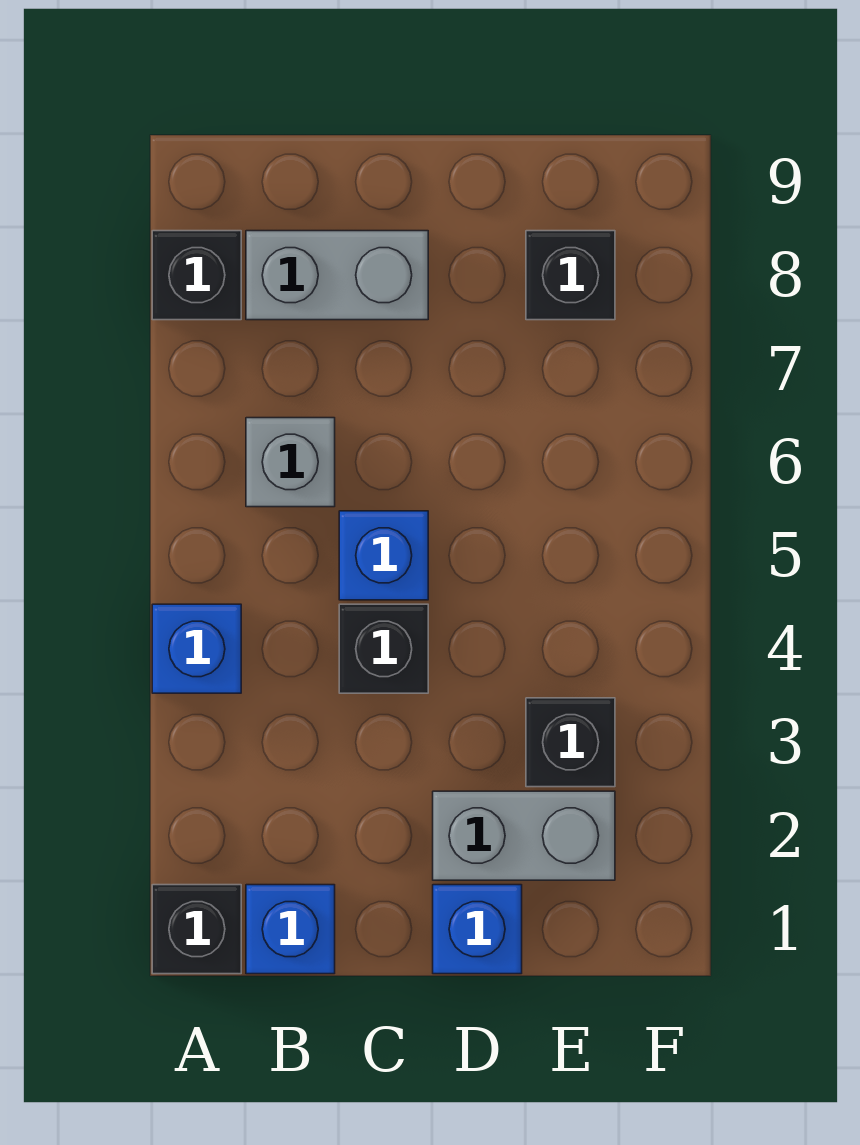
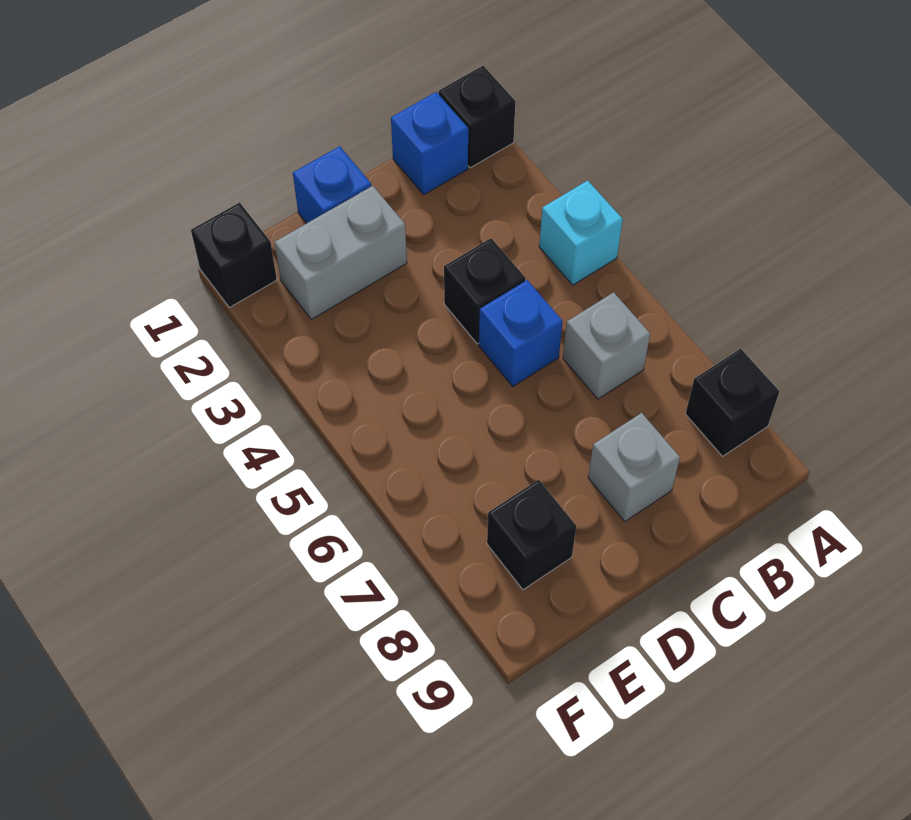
blue brick A4 level 1 -> cyan brick A4 level 1
grey brick B8:C8 level 1 -> grey brick C8 level 1
black brick E3 level 1 -> black brick F1 level 1

